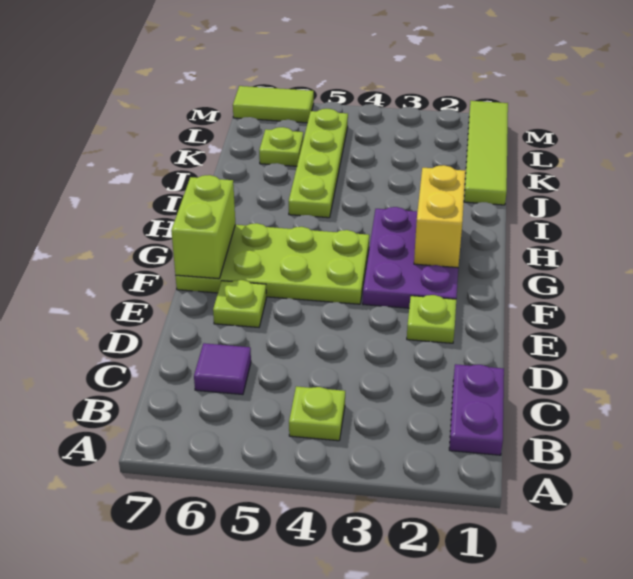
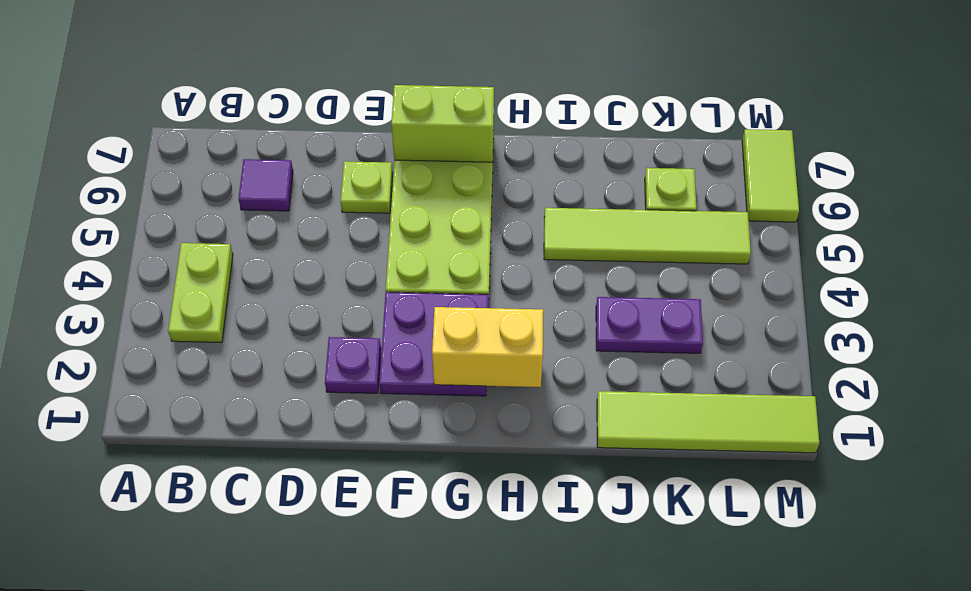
purple plate B1:C1 level 1 -> purple plate J3:K3 level 1
lime plate B4 level 1 -> lime plate B3:B4 level 1
lime plate E2 level 1 -> purple plate E2 level 1
purple plate F2:H3 level 1 -> purple plate F2:G3 level 1
lime plate I5:L5 level 1 -> lime tile I5:L5 level 1

